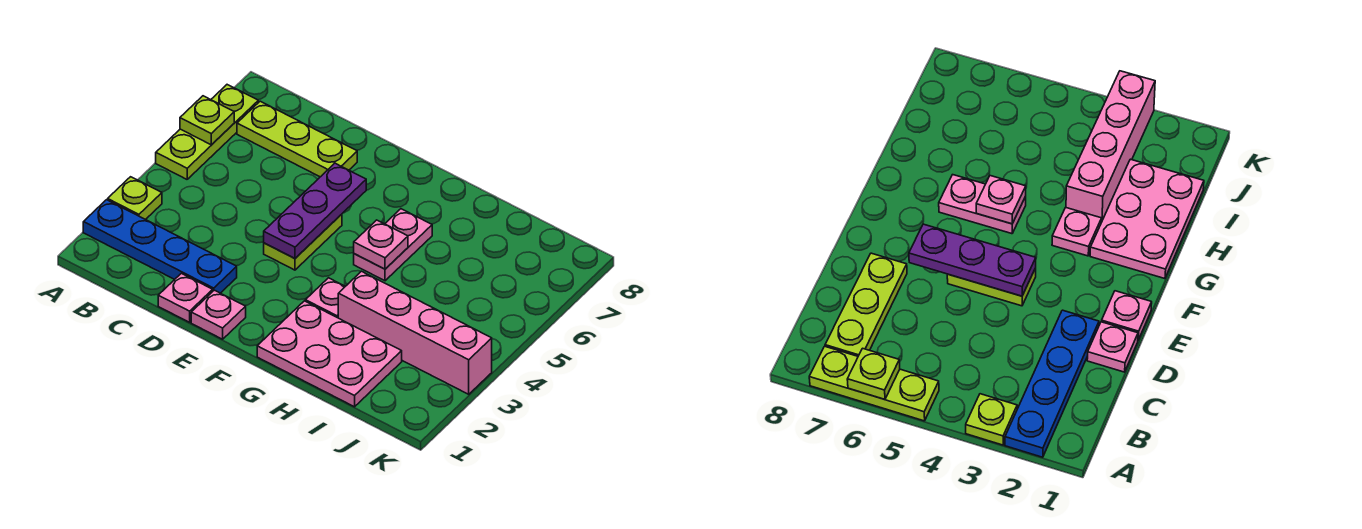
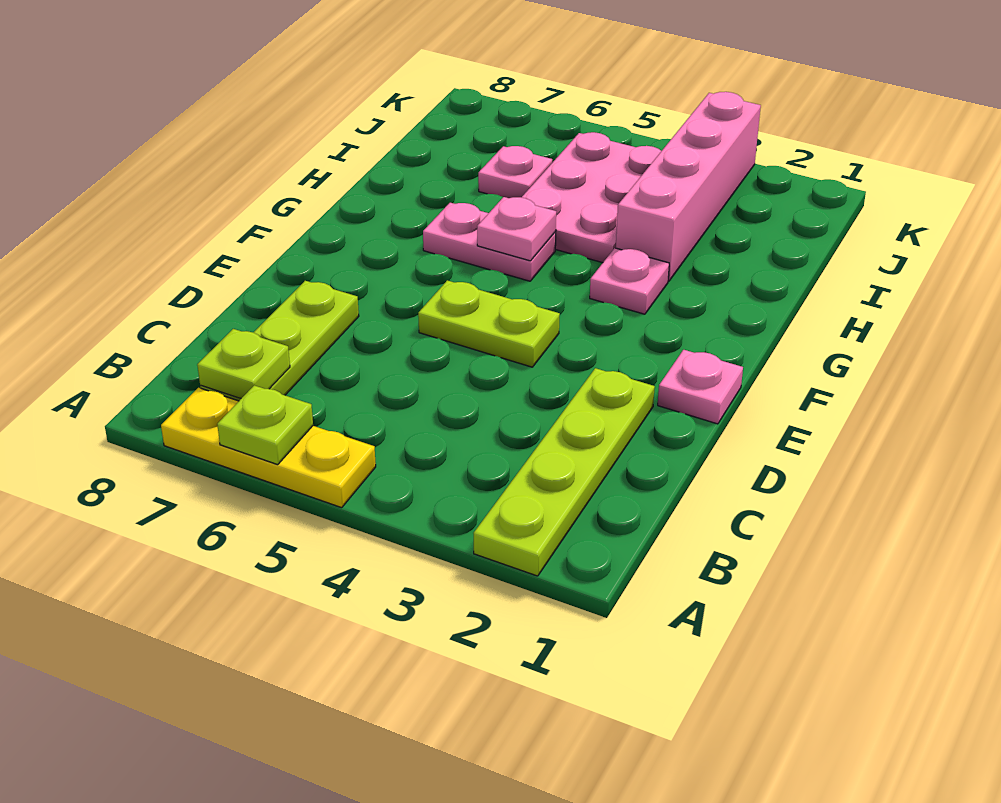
blue plate A2:D2 level 1 -> lime plate A2:D2 level 1
lime plate A3 level 1 -> lime plate B7 level 2
lime plate A5:A7 level 1 -> yellow plate A5:A7 level 1
pink plate D1 level 1 -> pink plate I6 level 1
purple plate E4:E6 level 2 -> none
pink plate G1:I2 level 1 -> pink plate H4:J5 level 1

